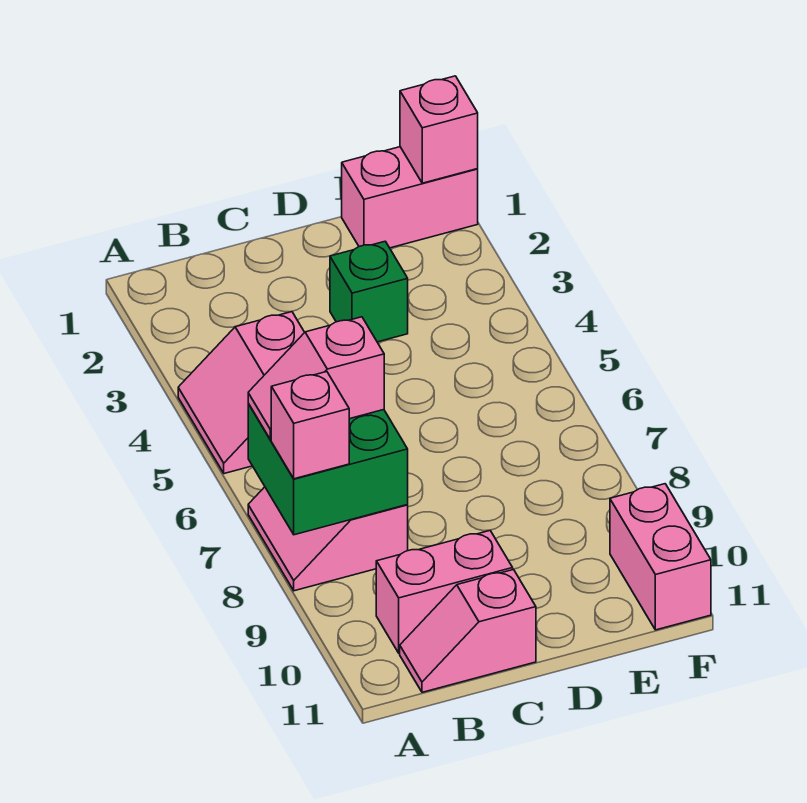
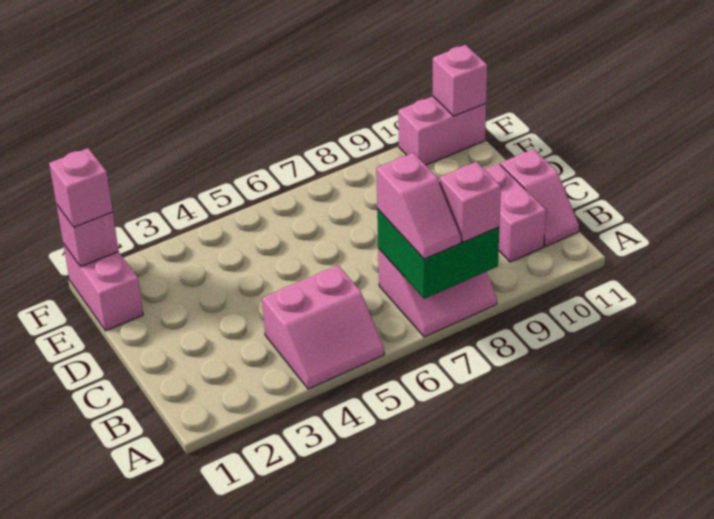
green brick D3 level 1 -> none
none -> pink brick F1 level 3
none -> pink brick F11 level 2

